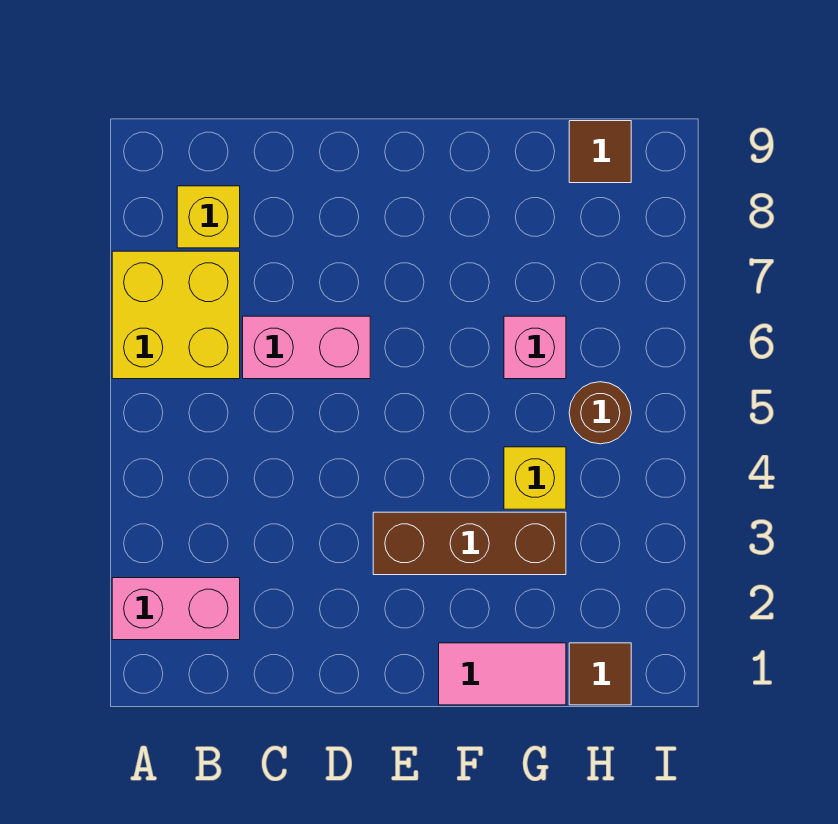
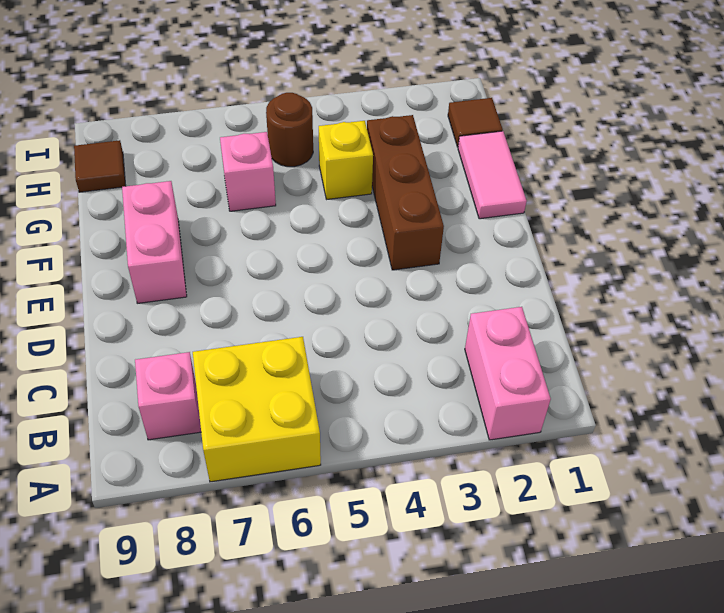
yellow brick B8 level 1 -> pink brick B8 level 1
pink brick C6:D6 level 1 -> pink brick E8:F8 level 1

